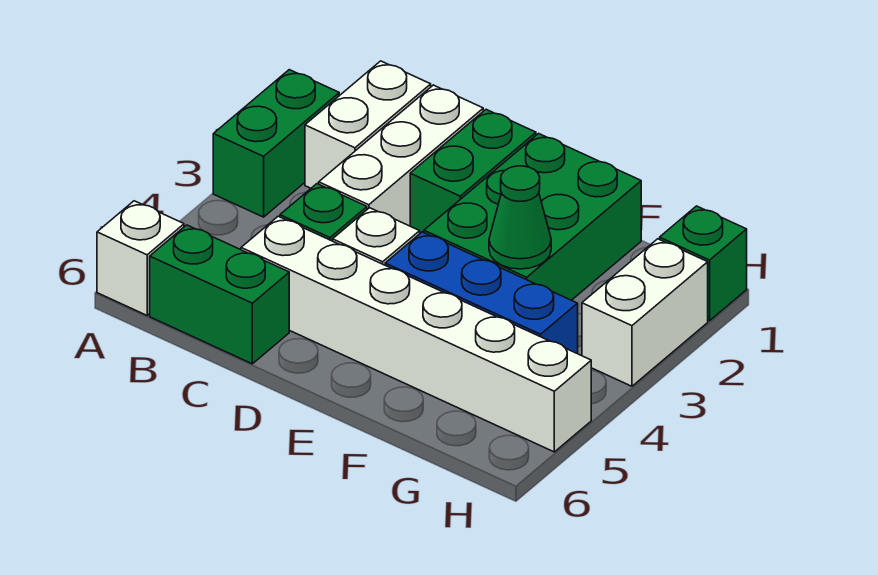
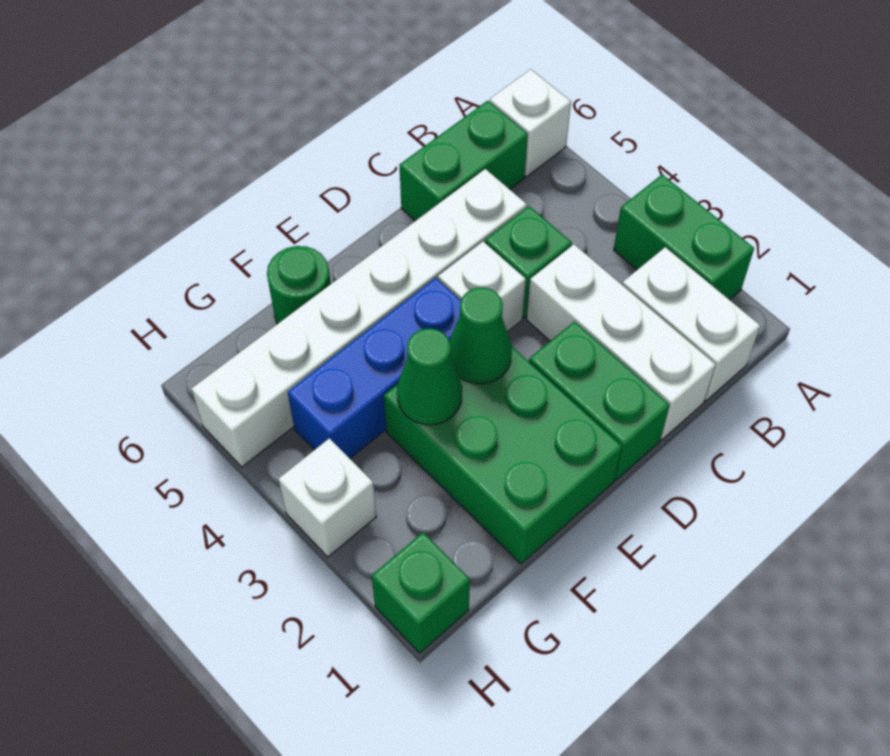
none -> green cone E3 level 2
none -> green round brick F6 level 1
white brick H2:H3 level 1 -> white brick H3 level 1

